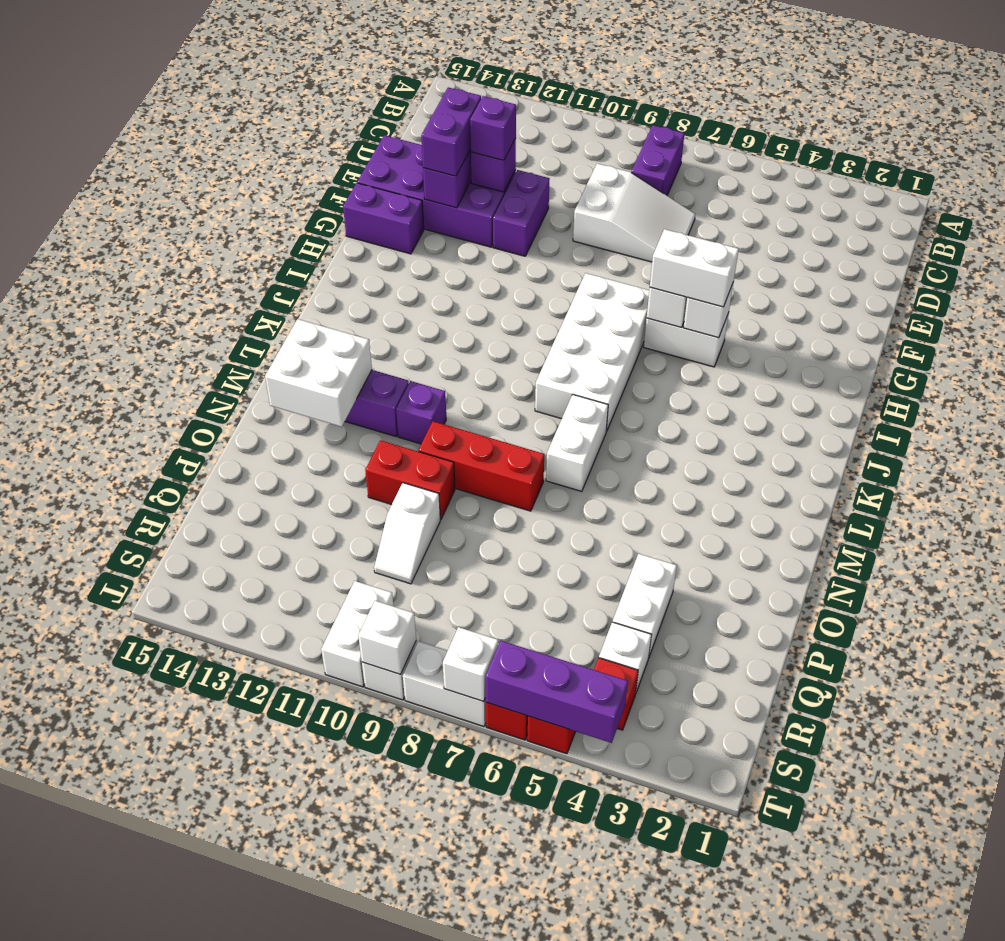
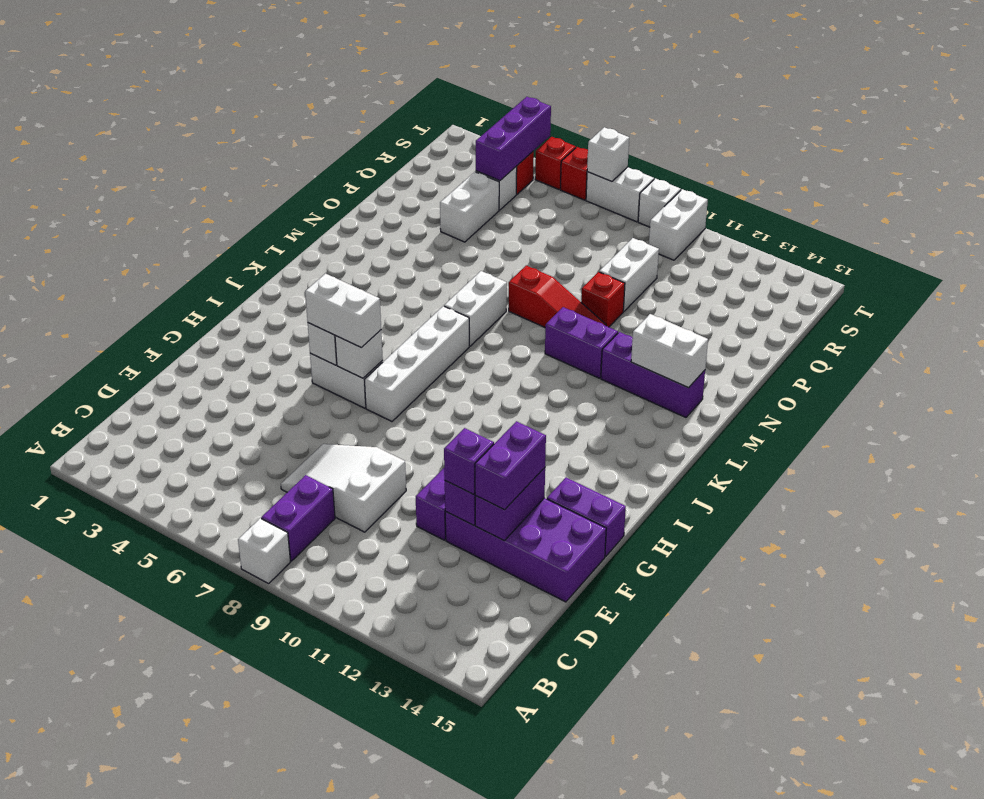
white brick H7:K8 level 1 -> white brick H7:K7 level 1
purple brick M11 level 1 -> purple brick M10:M11 level 1
white brick M13:N14 level 2 -> white brick M13:M14 level 2
red brick N8:N10 level 1 -> red slope N8:N10 level 1 top 8
red brick O10:O11 level 1 -> red brick O10 level 1
white slope P10:Q10 level 1 top P -> white brick P10:Q10 level 1
purple brick T4:T6 level 2 -> purple brick R4:T4 level 2
white brick T9 level 2 -> white brick A8 level 1

